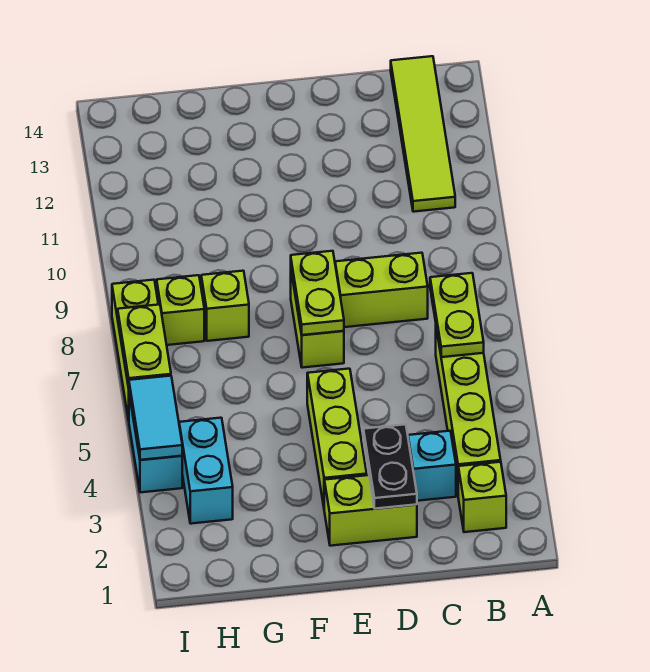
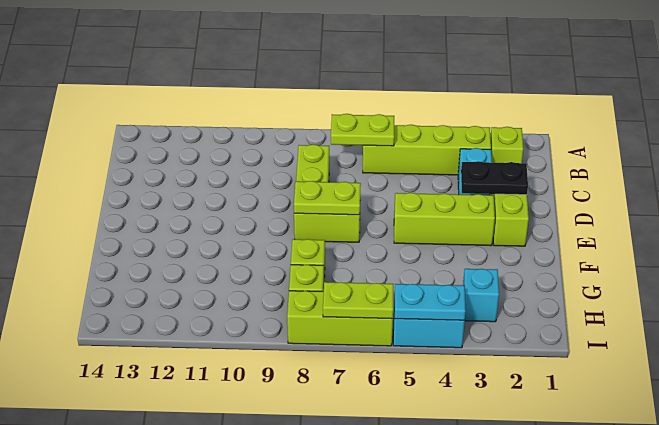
lime tile B11:B14 level 1 -> none
cyan brick H3:H4 level 1 -> cyan brick H3 level 1
cyan tile I4:I5 level 2 -> cyan plate I4:I5 level 2

